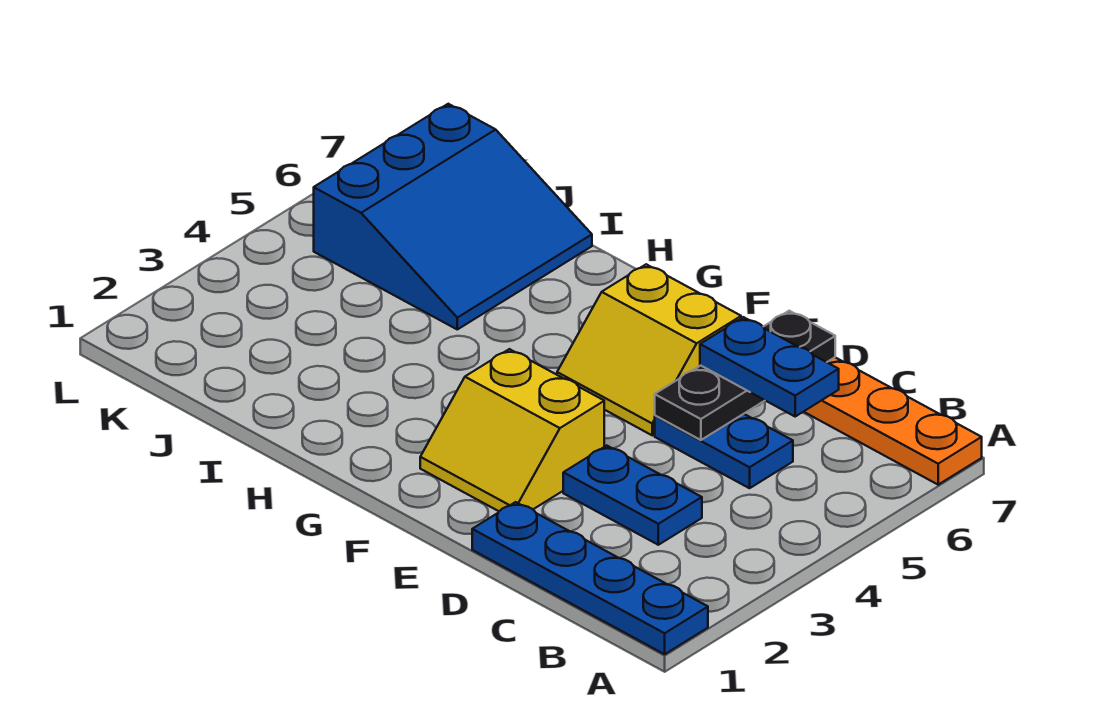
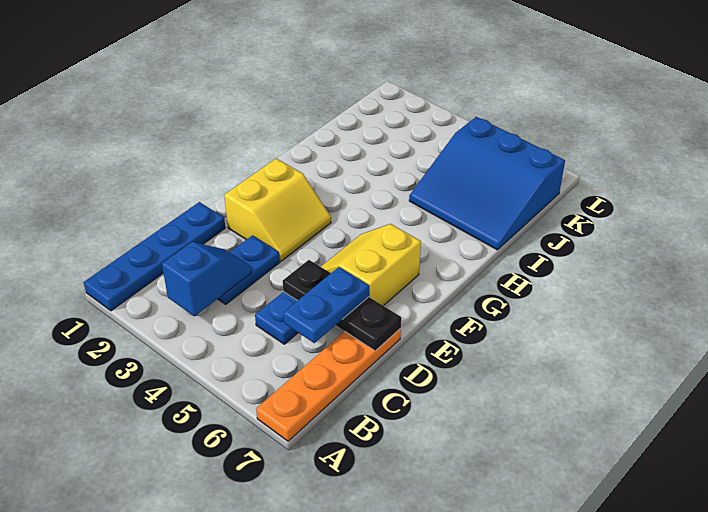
none -> blue slope B3:C3 level 2 top B
yellow slope E2:F3 level 1 top 3 -> yellow slope E2:F3 level 1 top 2

